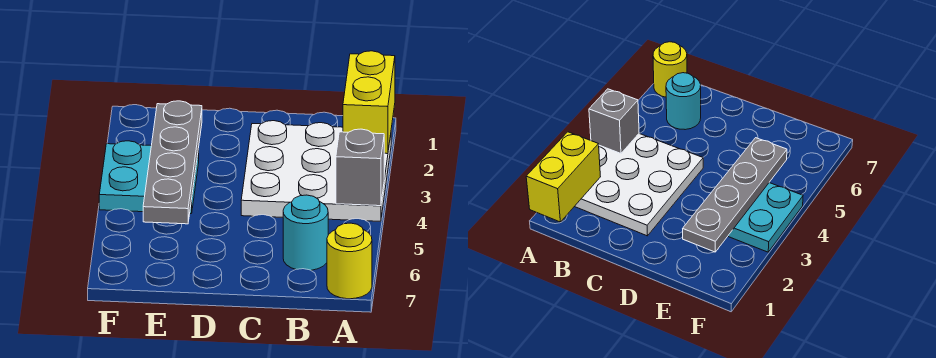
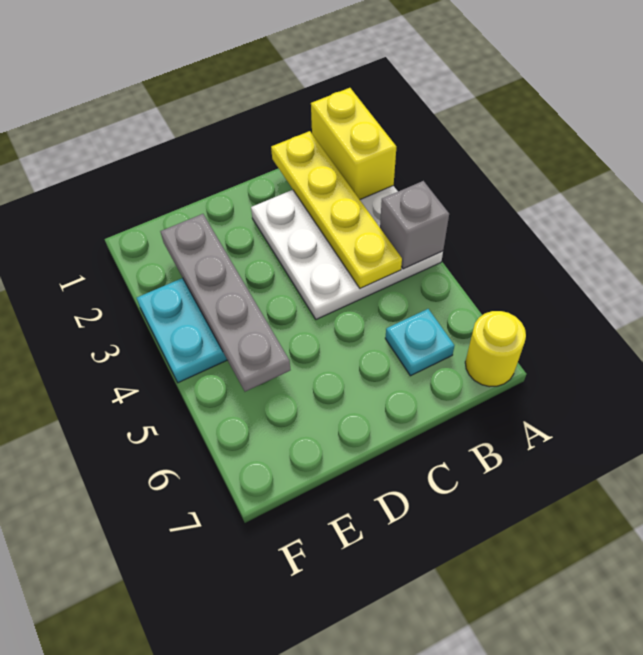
none -> yellow plate B1:B4 level 2
cyan round brick B6 level 1 -> cyan plate B6 level 1

